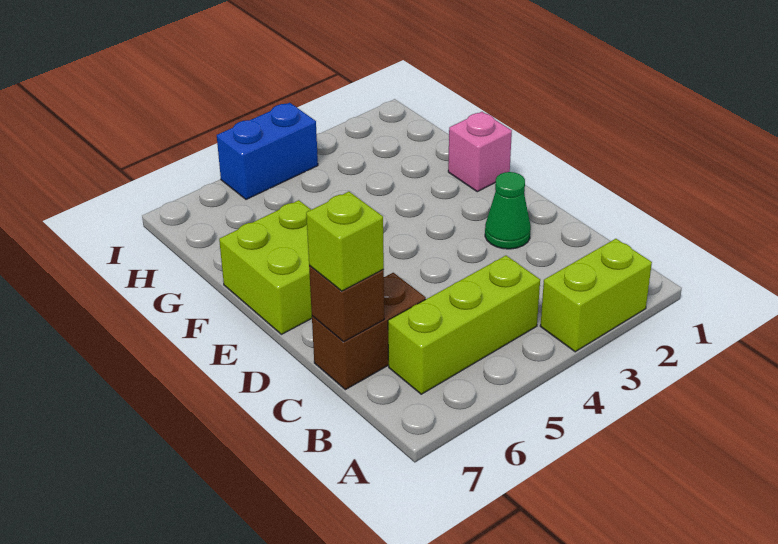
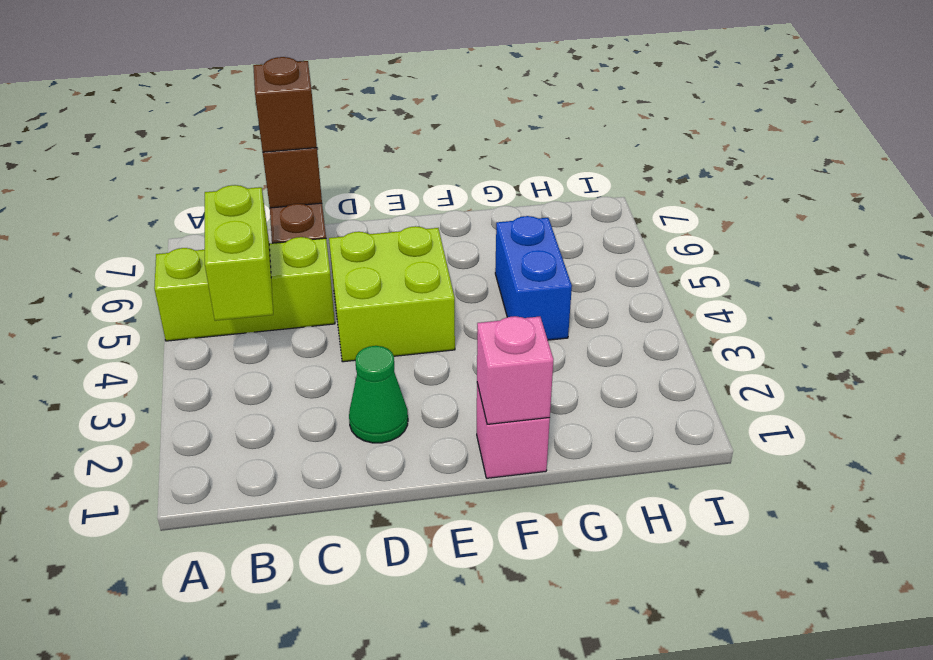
lime brick A2:A3 level 1 -> lime brick B4:B5 level 2
lime brick B4:B6 level 1 -> lime brick A5:C5 level 1
lime brick C7 level 3 -> brown brick C7 level 3
lime brick E6:F7 level 1 -> lime brick D4:E5 level 1
none -> pink brick F1 level 2
blue brick I4:I5 level 1 -> blue brick G4:G5 level 1

